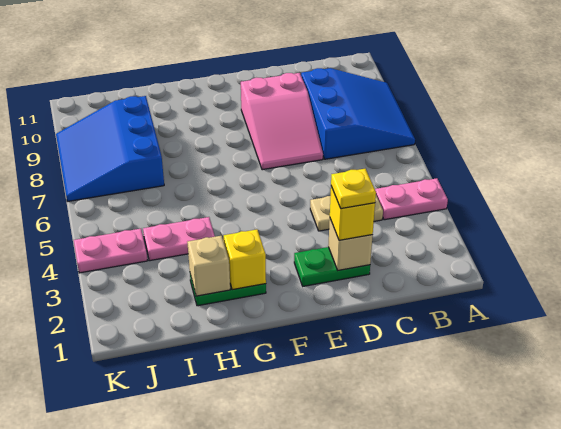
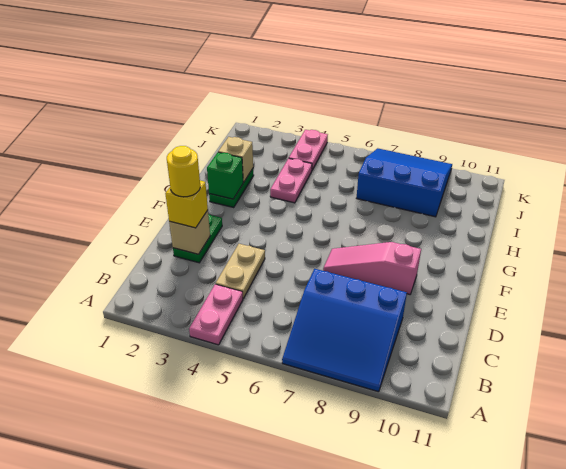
yellow plate D2 level 4 -> yellow round brick D2 level 4
pink slope D7:E9 level 1 top 9 -> pink slope E7:E9 level 1 top 9
yellow brick G2 level 2 -> green brick G2 level 2

